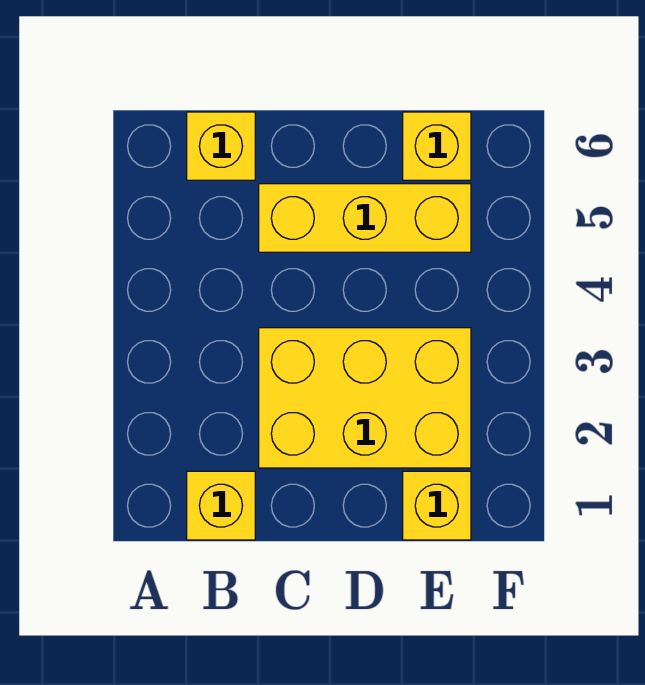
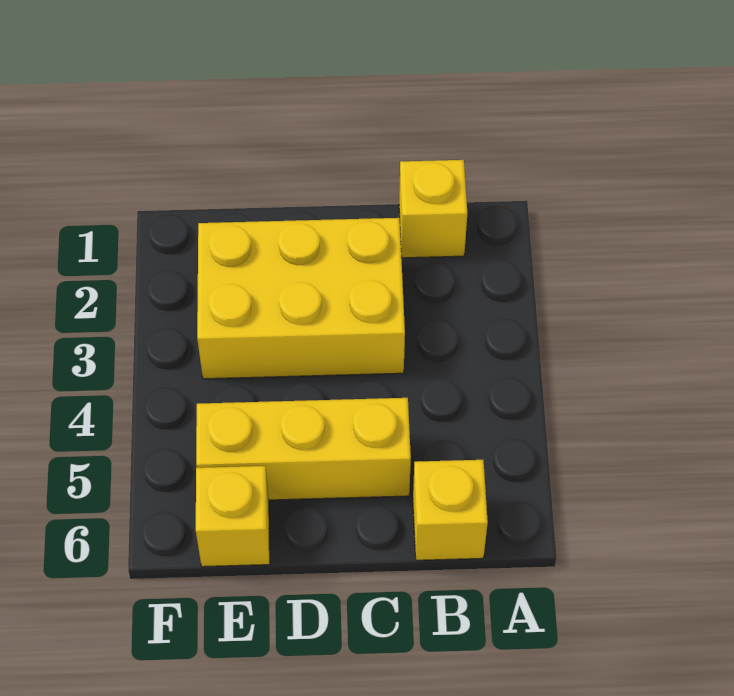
yellow brick E1 level 1 -> none

